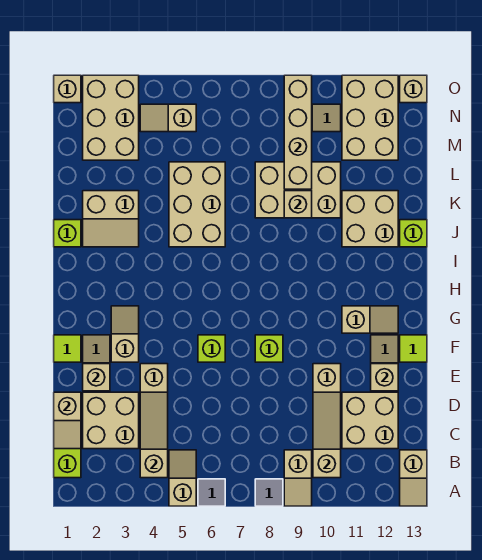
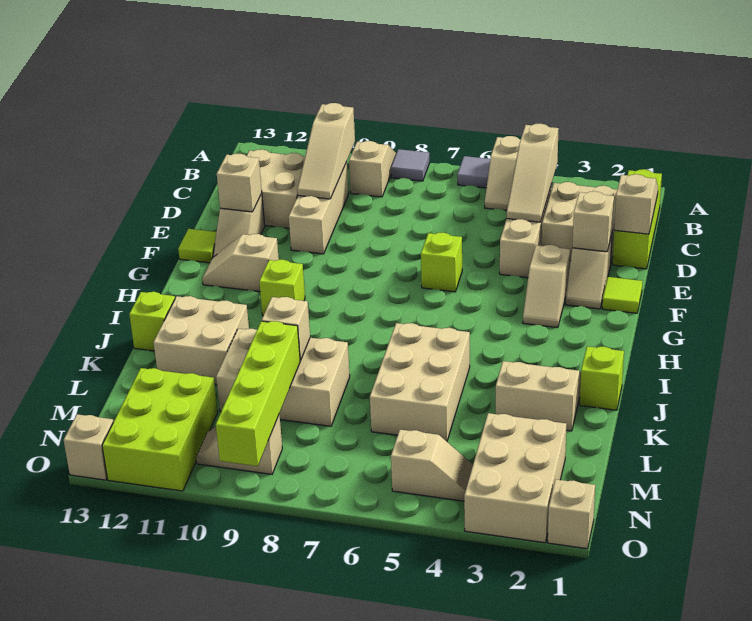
tan slope A13:B13 level 1 top B -> none
lime brick F8 level 1 -> lime brick H10 level 1
tan brick L9:O9 level 2 -> lime brick L9:O9 level 2
tan brick M11:O12 level 1 -> lime brick M11:O12 level 1

